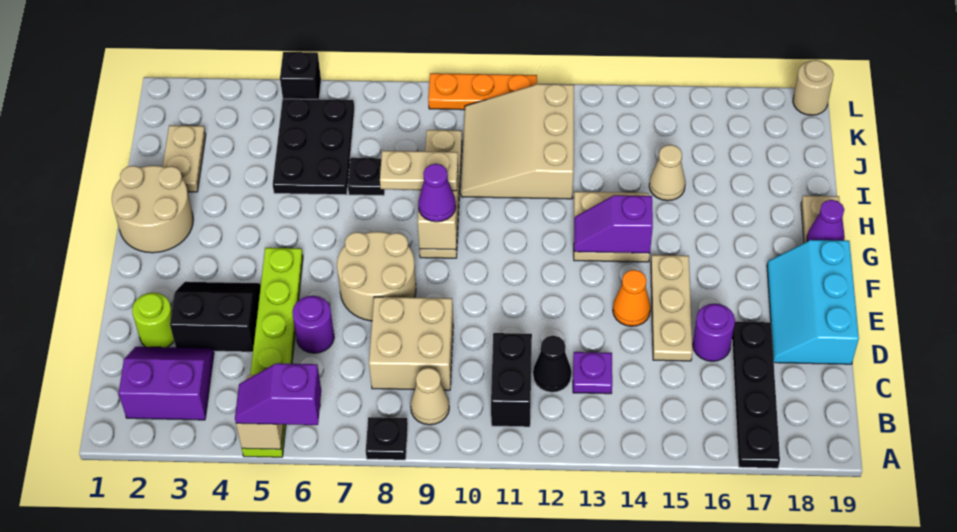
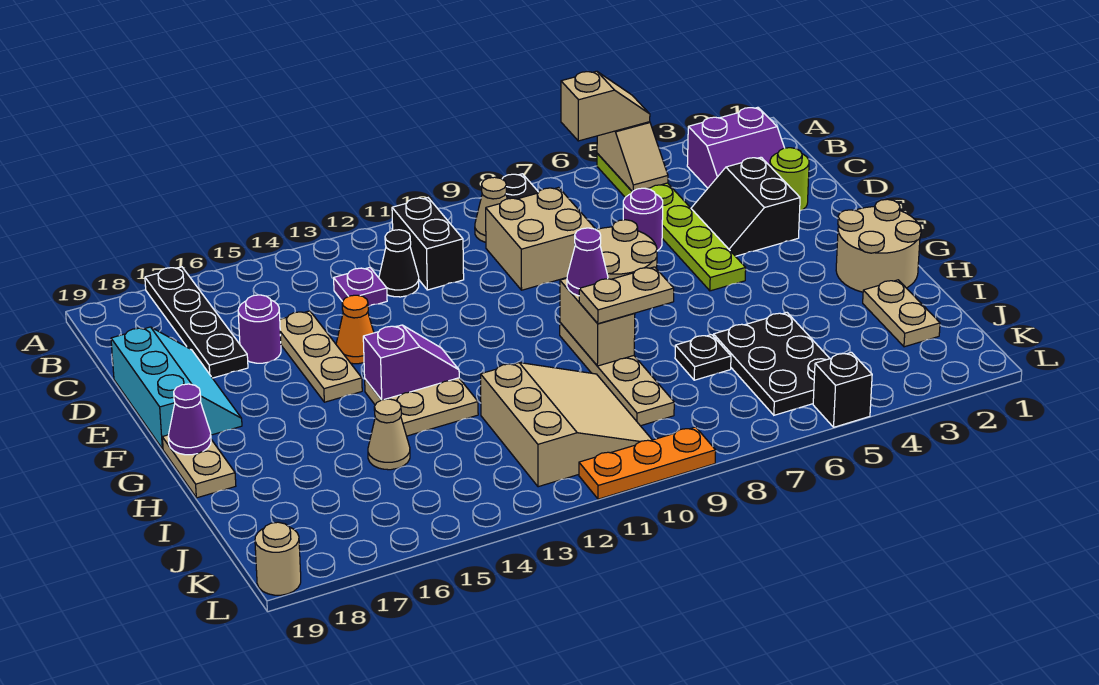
purple slope A5:A6 level 3 top 6 -> tan slope A5:A6 level 3 top 6
black slope D3:E4 level 1 top D -> black slope D3:E4 level 1 top 3

